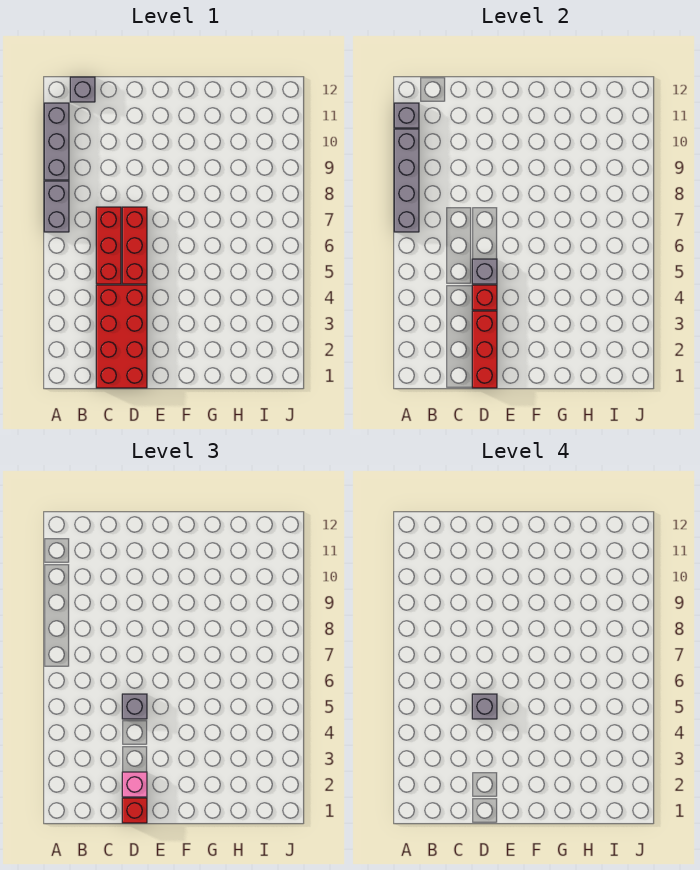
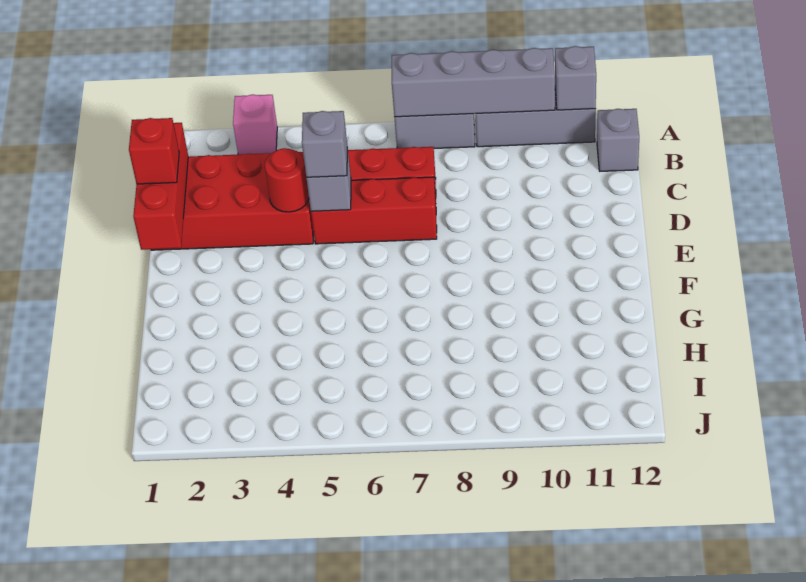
red brick D1:D3 level 2 -> red brick C1:E1 level 2
pink brick D2 level 3 -> pink brick A3 level 1
red brick D4 level 2 -> red round brick D4 level 2
grey brick D5 level 4 -> none

